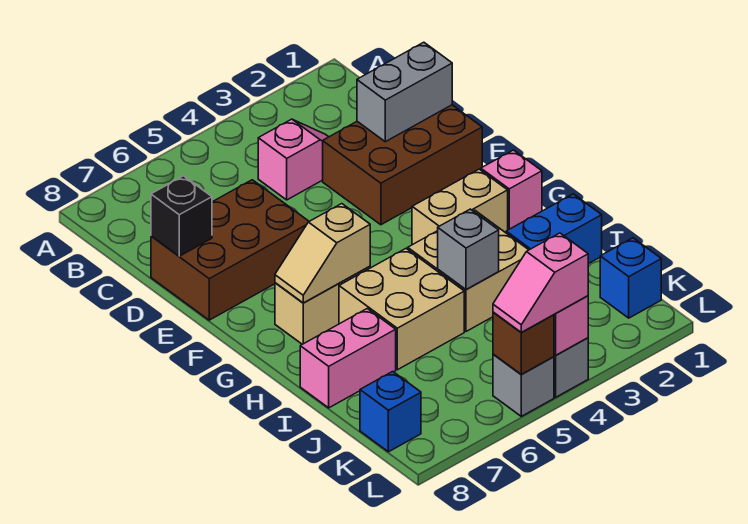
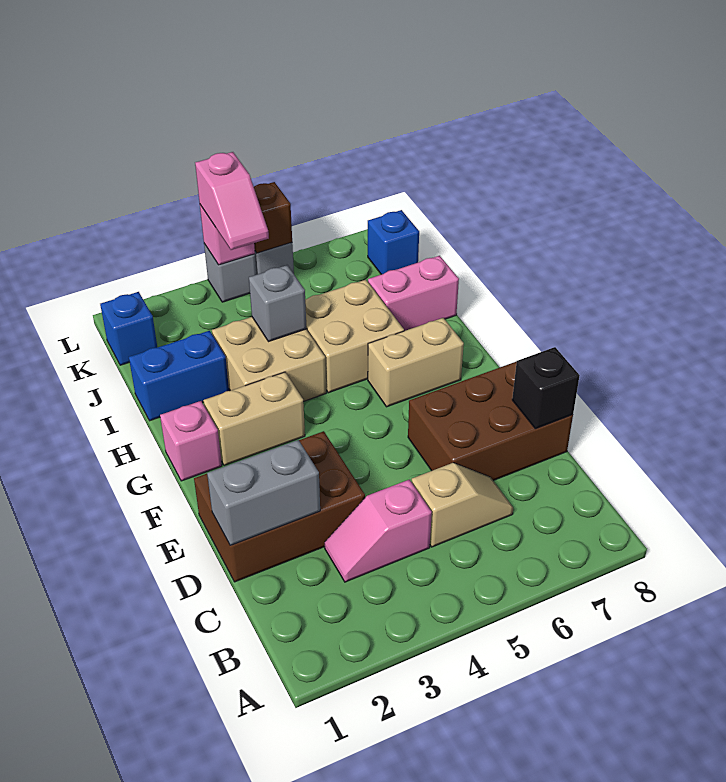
tan slope G6:G7 level 2 top 6 -> tan slope C5:C6 level 1 top 5
pink slope L4:L5 level 3 top 4 -> pink slope K4:L4 level 3 top L

